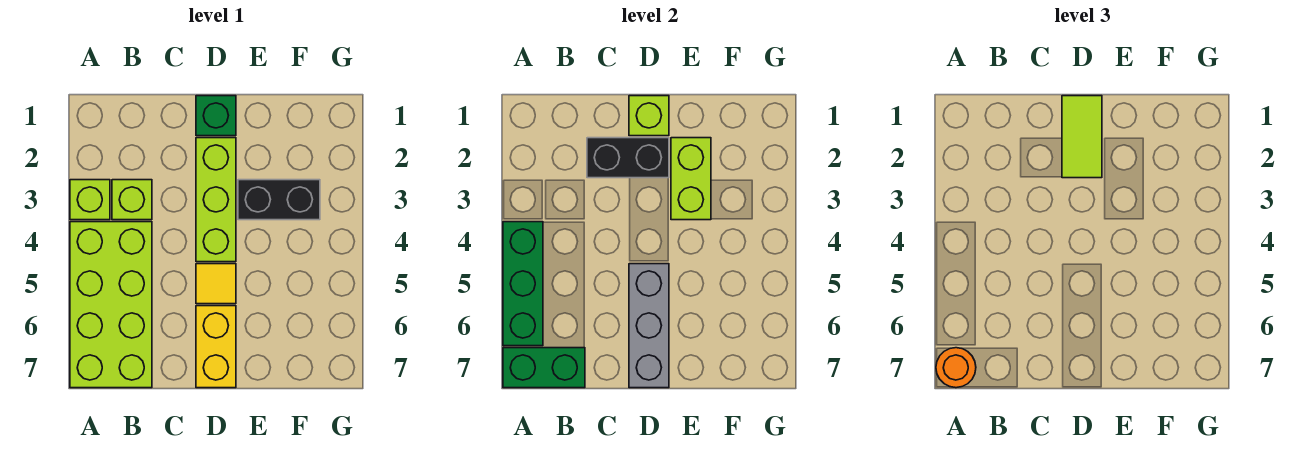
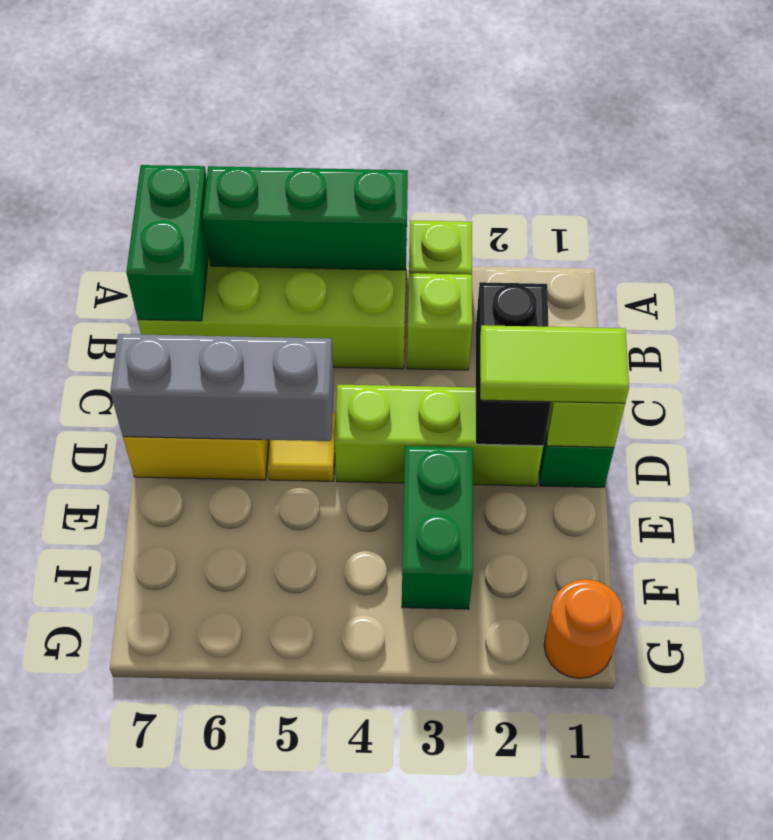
orange round brick A7 level 3 -> orange round brick G1 level 1
lime brick E2:E3 level 2 -> none
black brick E3:F3 level 1 -> green brick E3:F3 level 1

